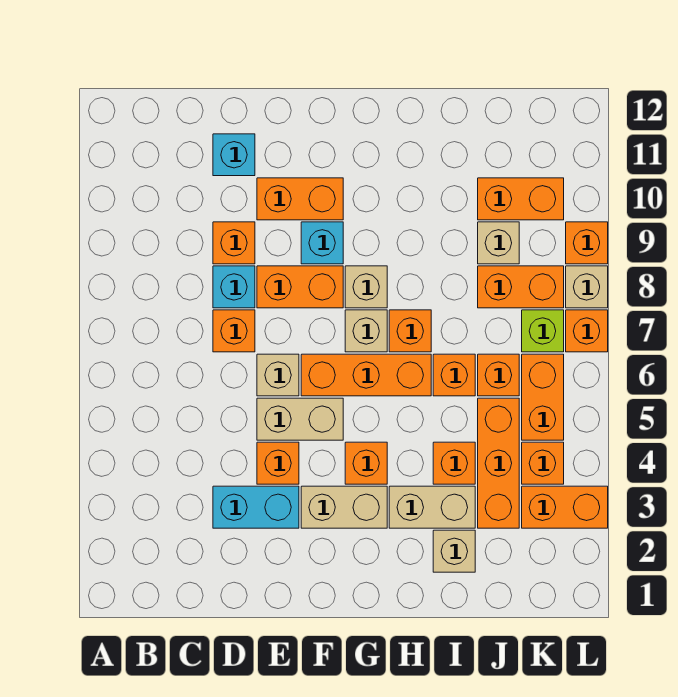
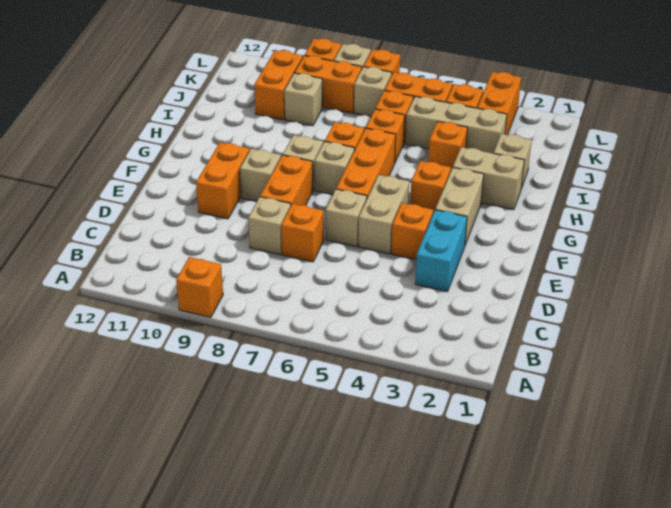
cyan brick D8 level 1 -> tan brick D8 level 1
orange brick D9 level 1 -> orange brick A9 level 1
cyan brick D11 level 1 -> none
cyan brick F9 level 1 -> tan brick F9 level 1
tan brick H3:I3 level 1 -> tan brick H2:H3 level 1
orange brick J3:J5 level 1 -> tan brick J3:J5 level 1
orange brick J8:K8 level 1 -> orange brick K8:K9 level 1
lime brick K7 level 1 -> tan brick K7 level 1

